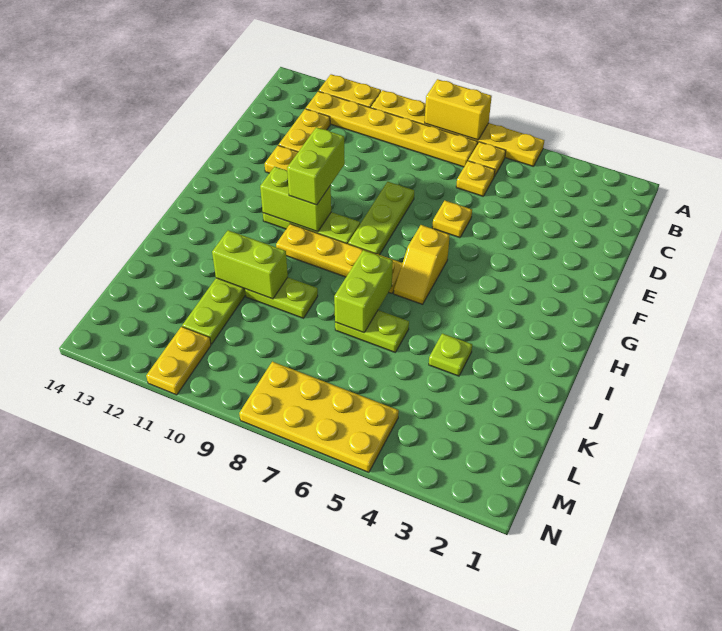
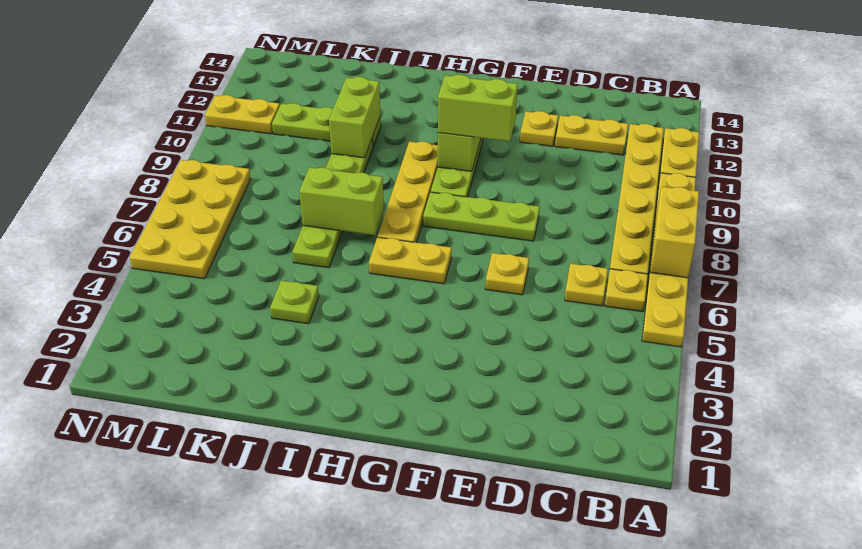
yellow slope G6:H6 level 1 top G -> yellow plate G6:H6 level 1

